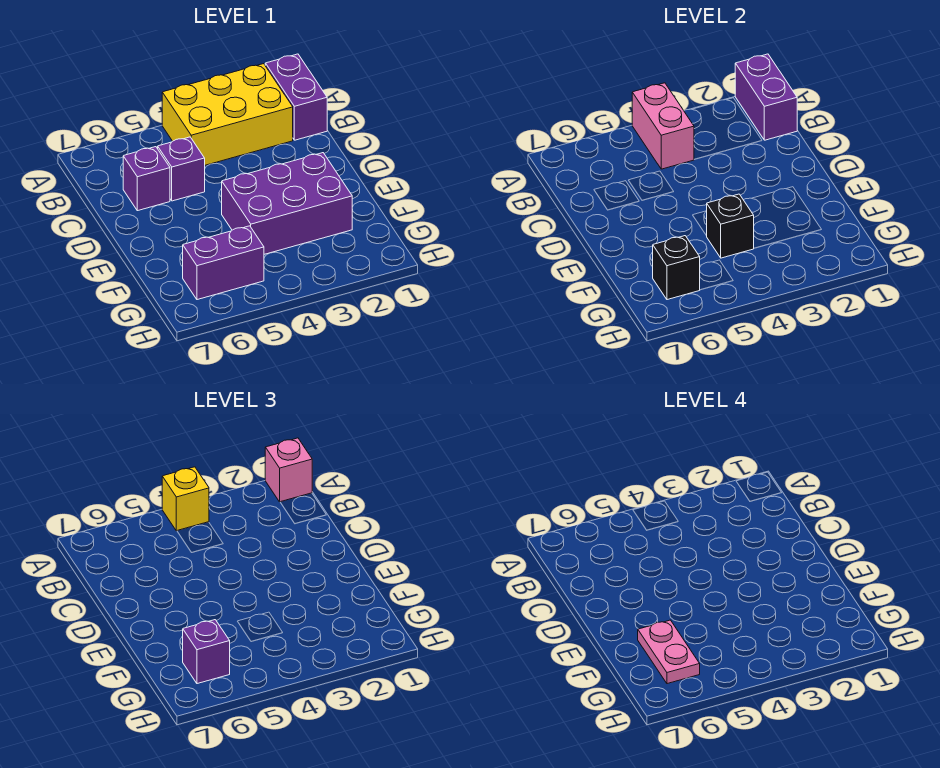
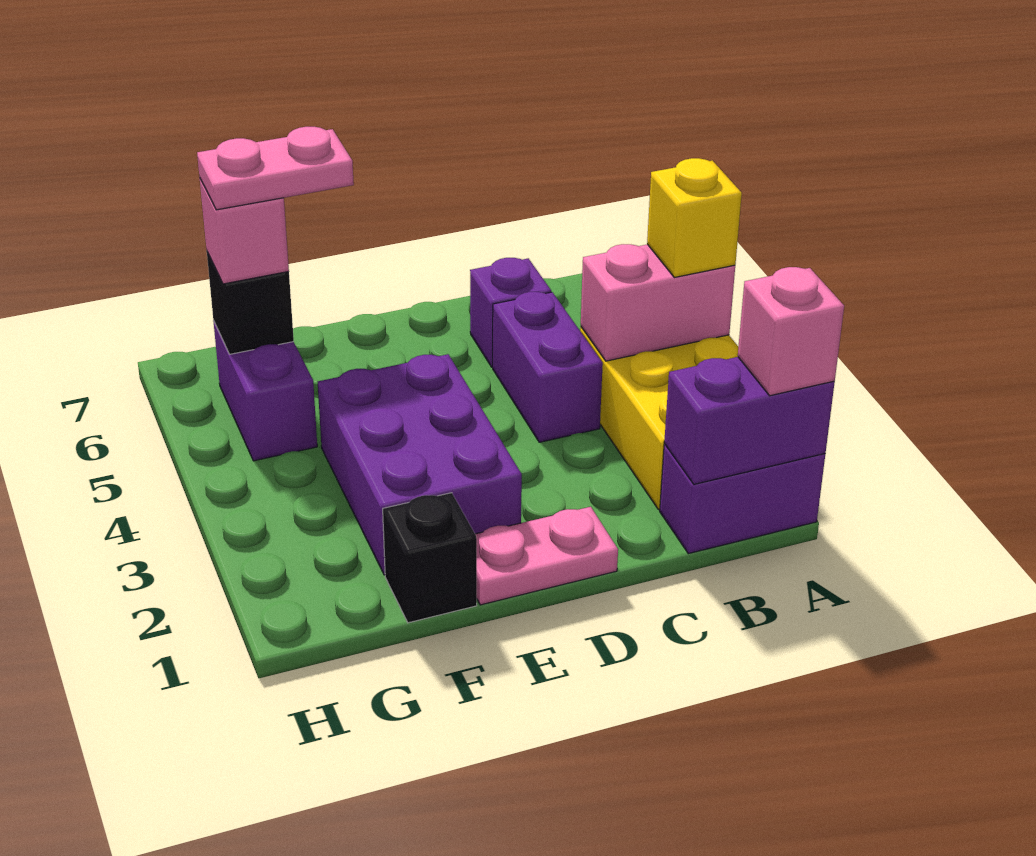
purple brick C5 level 1 -> purple brick C4:C5 level 1
none -> pink plate D1:E1 level 1
black brick F4 level 2 -> black brick F1 level 1
purple brick G6 level 3 -> pink brick G6 level 3

